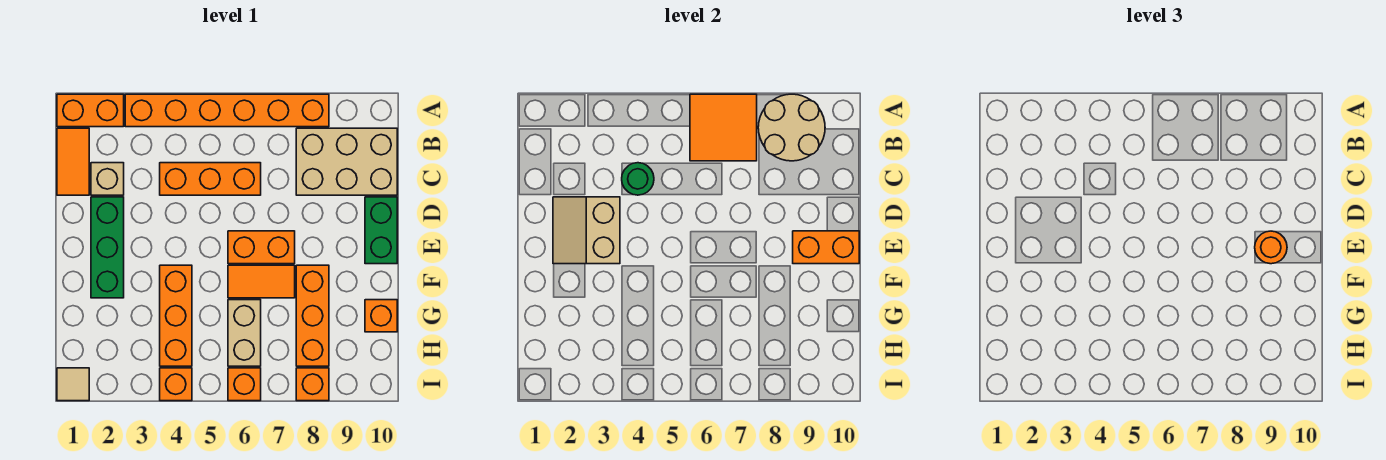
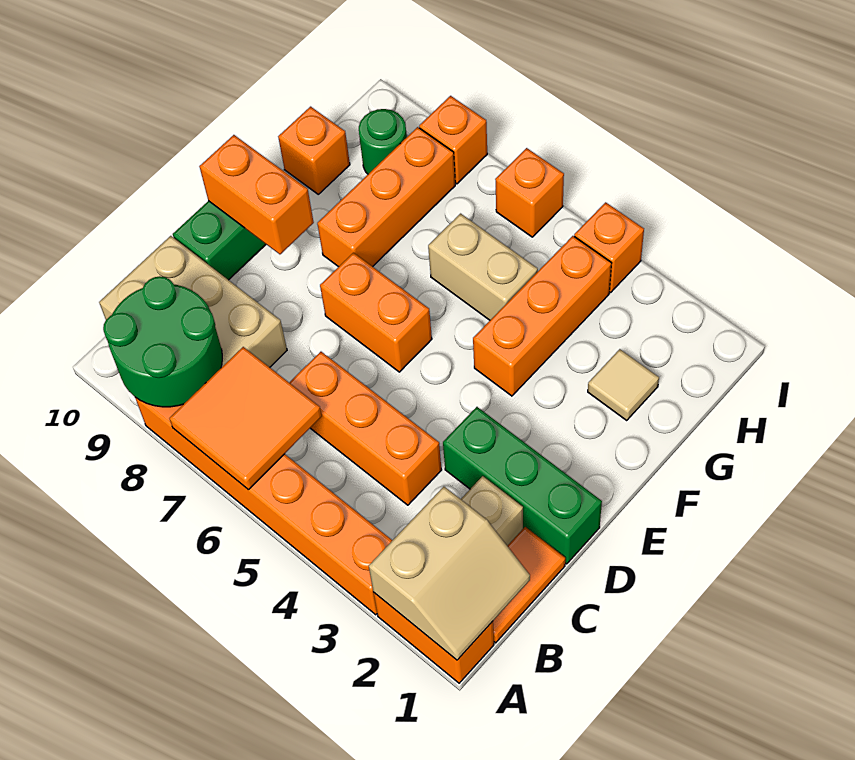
tan round brick A8:B9 level 2 -> green round brick A8:B9 level 2
green round brick C4 level 2 -> green round brick H9 level 1
green brick D2:F2 level 1 -> green brick D1:D3 level 1
tan slope D2:E3 level 2 top 3 -> tan slope A1:B2 level 2 top 2
orange round brick E9 level 3 -> none
orange tile F6:F7 level 1 -> none
tan brick G6:H6 level 1 -> tan brick G5:G6 level 1
tan tile I1 level 1 -> tan tile G2 level 1

